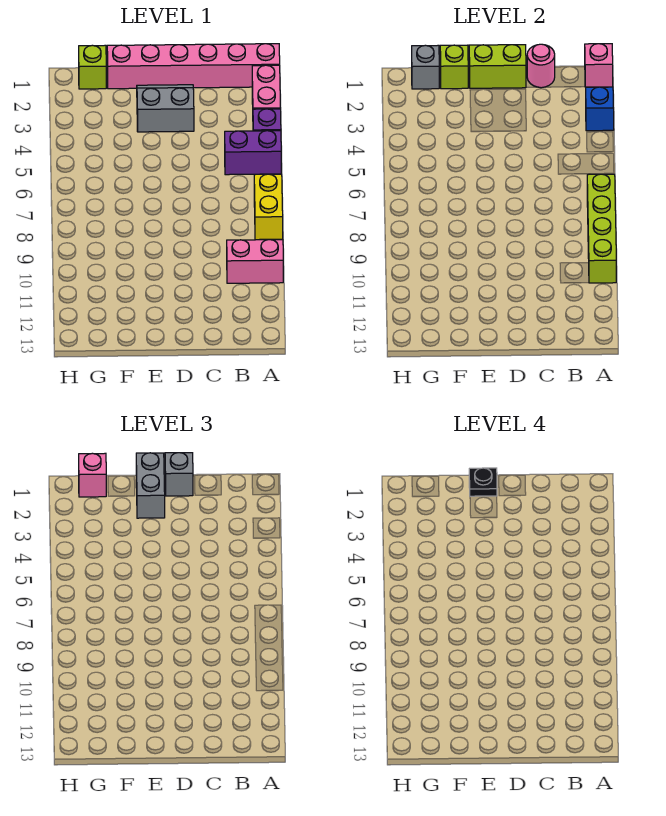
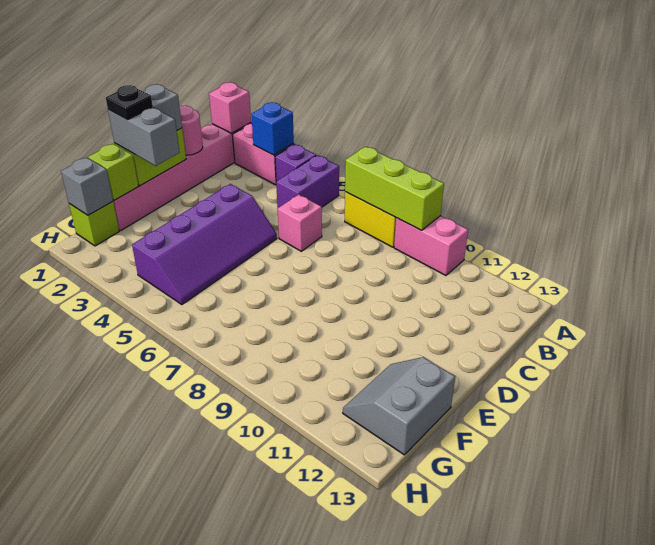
lime brick A7:A10 level 2 -> lime brick A7:A9 level 2
pink brick A10:B10 level 1 -> pink brick A9:A10 level 1
grey slope D2:E3 level 1 top 3 -> grey slope F12:G13 level 1 top 13
none -> purple slope D4:G5 level 1 top 4
pink brick G1 level 3 -> pink brick C6 level 1

